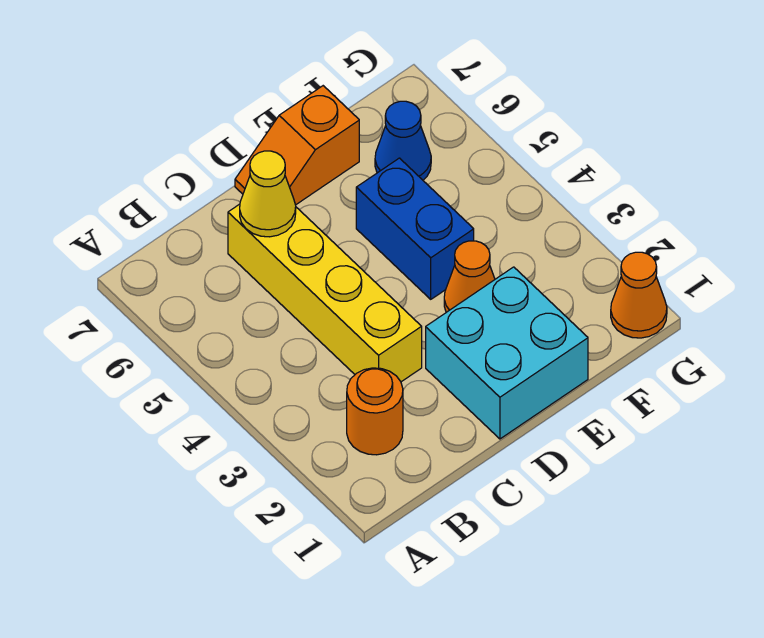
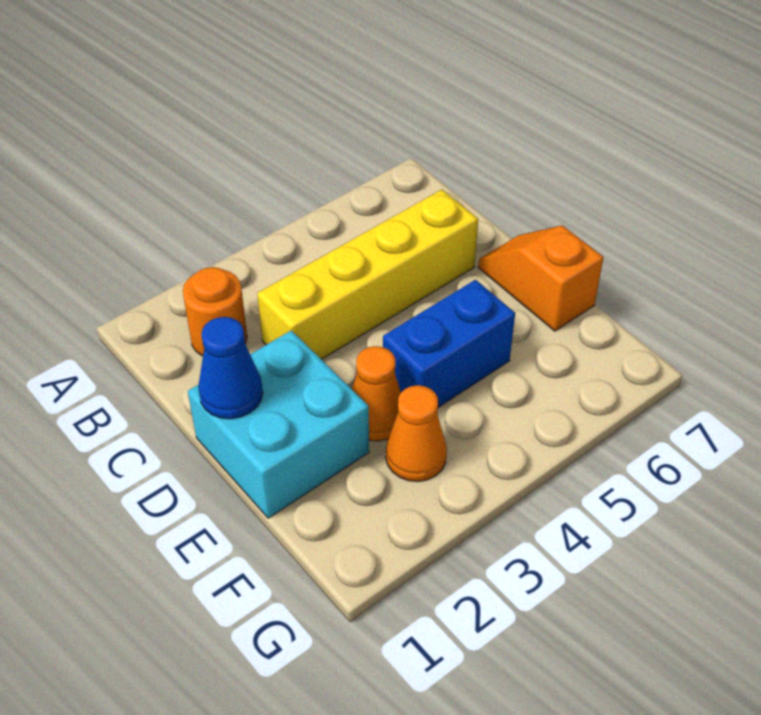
yellow cone C6 level 2 -> none
blue cone F6 level 1 -> blue cone D1 level 2
orange cone G1 level 1 -> orange cone F3 level 1

